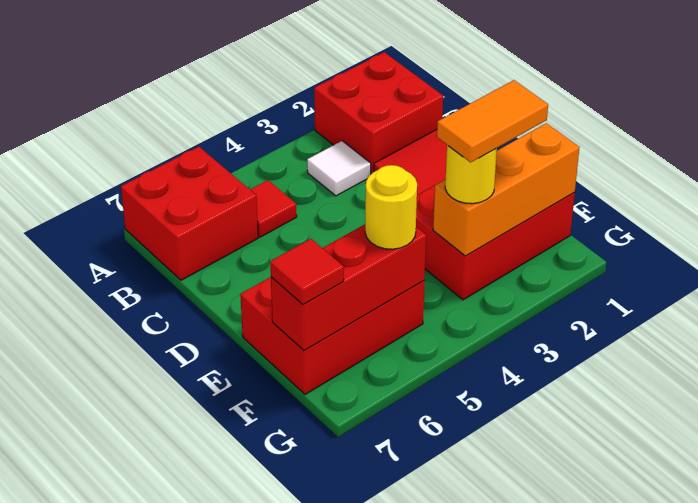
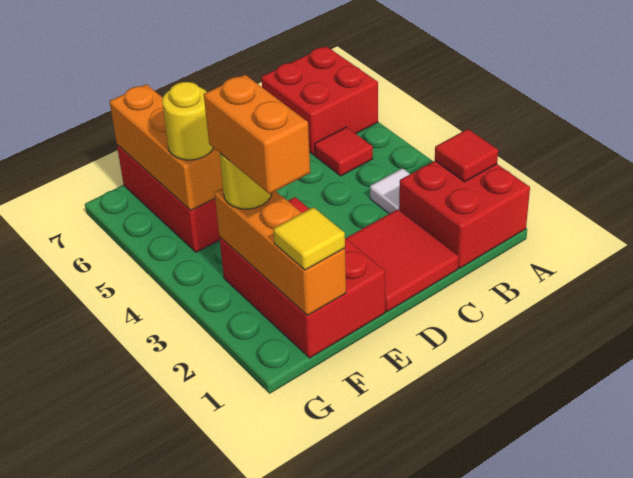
none -> yellow tile F1 level 3
orange tile F2:F3 level 4 -> orange brick F2:F3 level 4
red brick F5:F7 level 2 -> orange brick F5:F7 level 2
red tile F7 level 3 -> red tile A2 level 2

